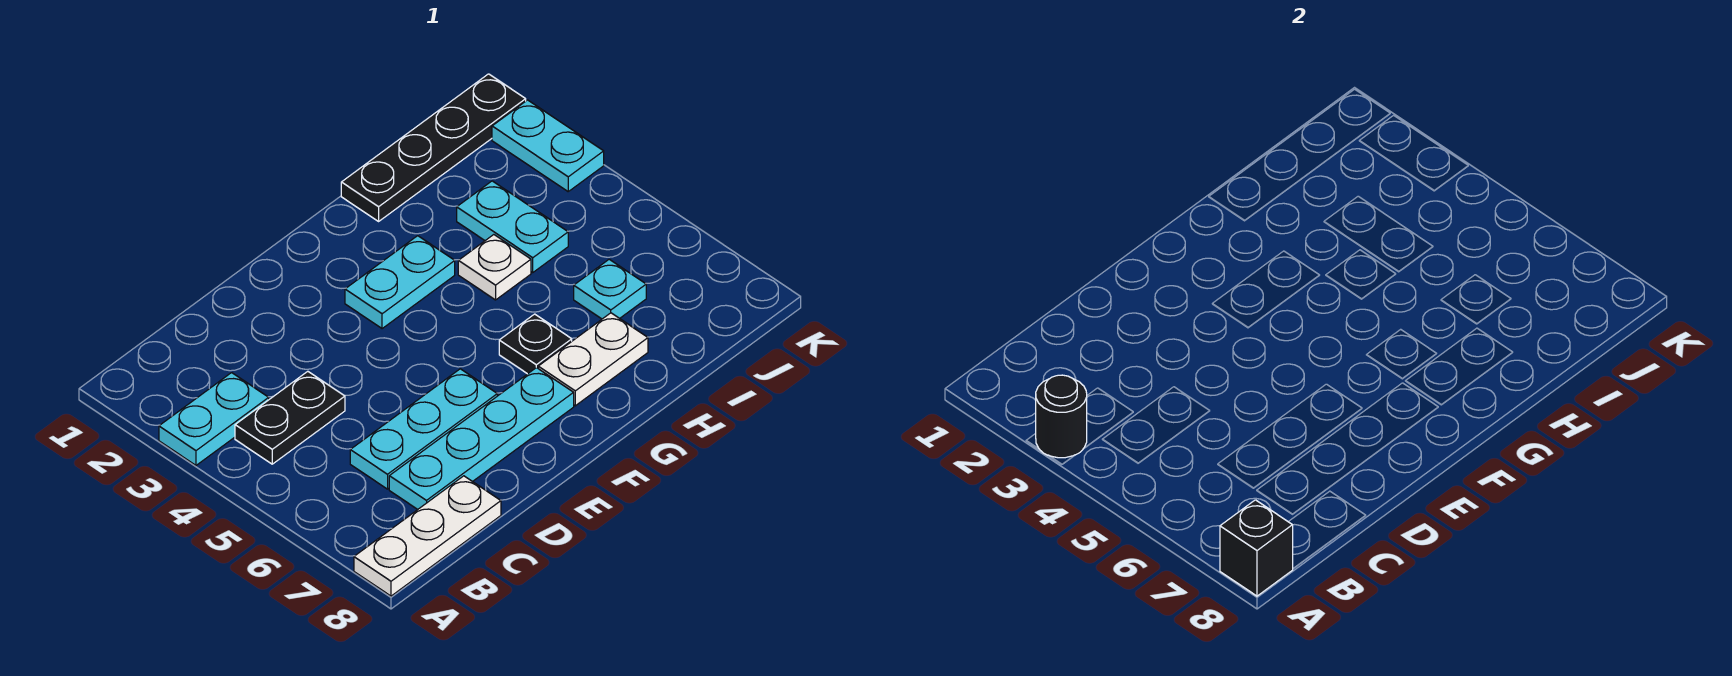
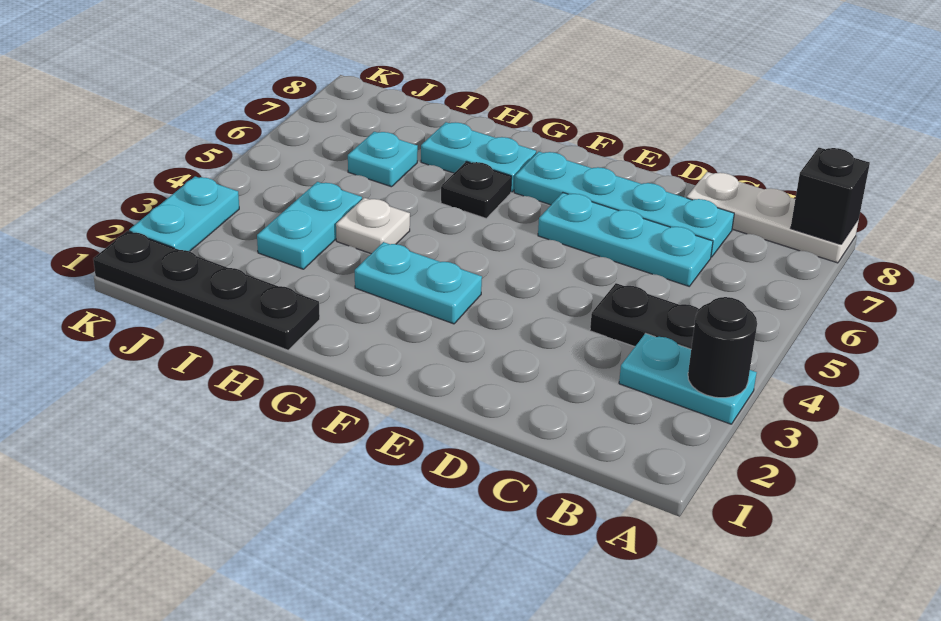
white plate G7:H7 level 1 -> cyan plate G7:H7 level 1

